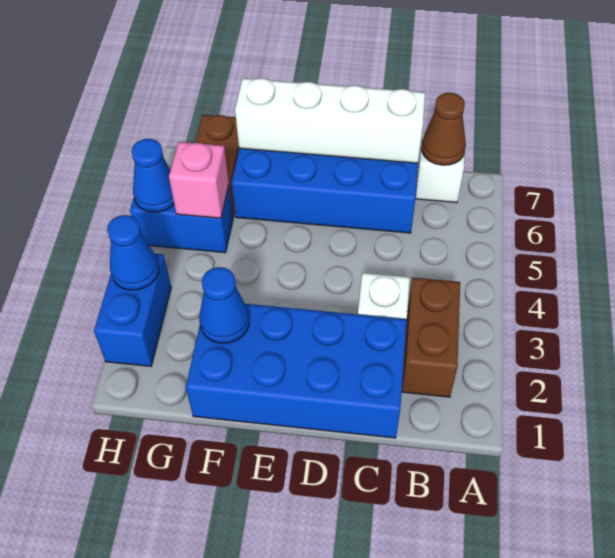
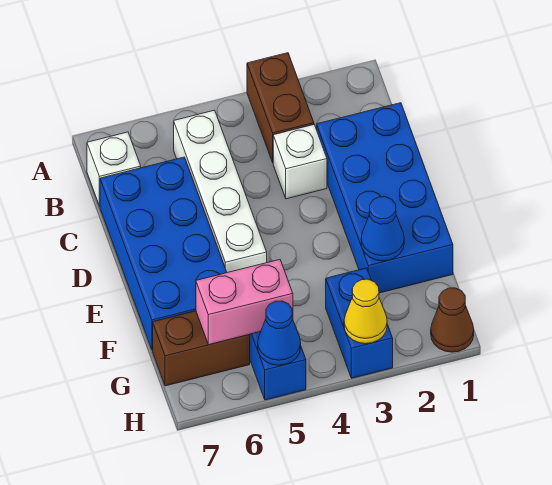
brown brick B2:B3 level 1 -> brown brick A3:B3 level 1
brown cone B7 level 2 -> brown cone H1 level 1
white brick C7:F7 level 2 -> white brick B5:E5 level 1
pink brick G5 level 2 -> pink brick G5:G6 level 2
blue brick H2:H3 level 1 -> blue brick G3:H3 level 1
blue cone H3 level 2 -> yellow cone H3 level 2

